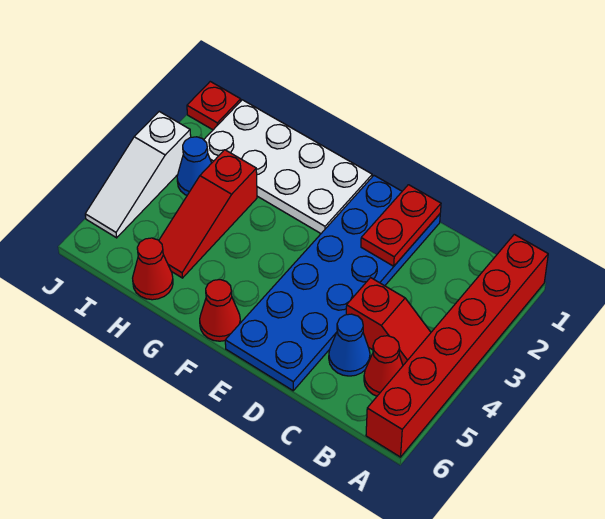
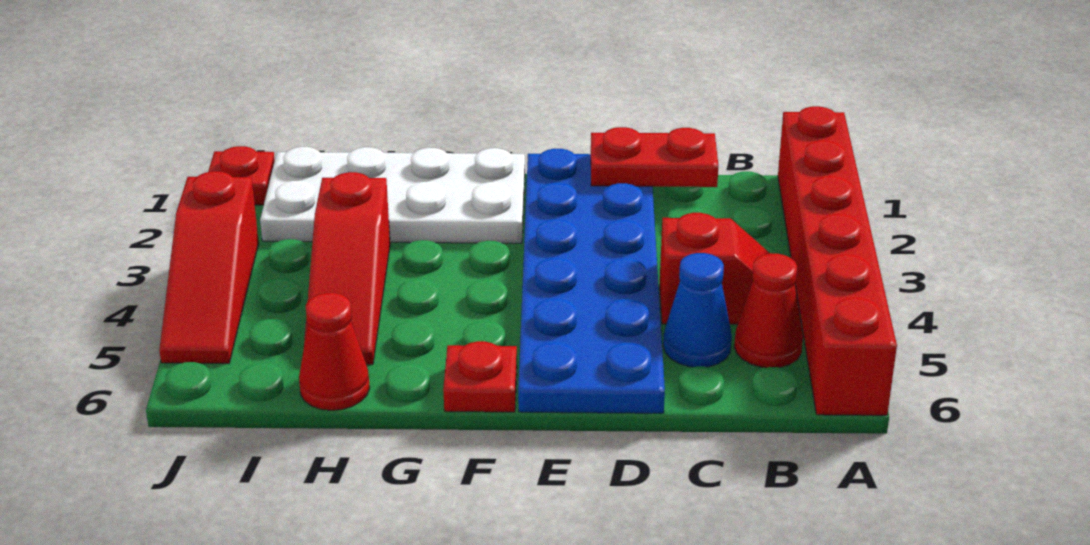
red plate D1:D2 level 2 -> red plate C1:D1 level 2
red cone F6 level 1 -> red plate F6 level 1
blue cone I3 level 1 -> none
white slope J3:J5 level 1 top 3 -> red slope J3:J5 level 1 top 3

